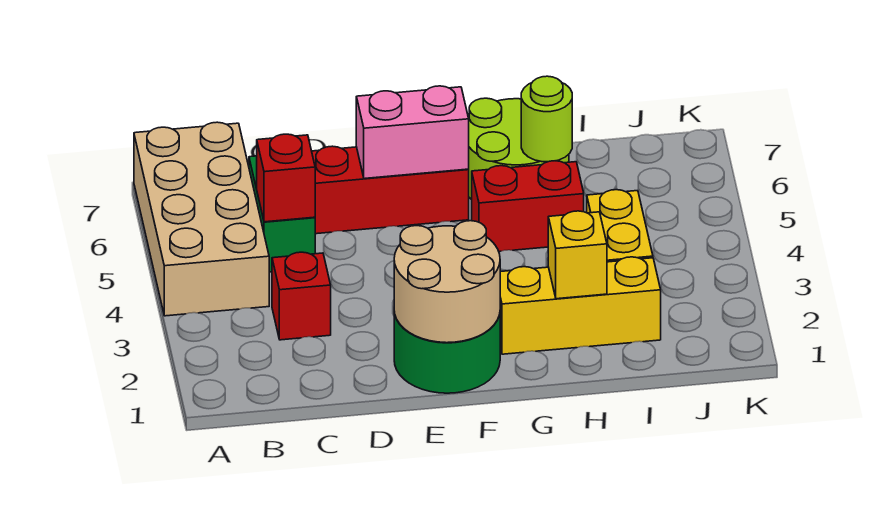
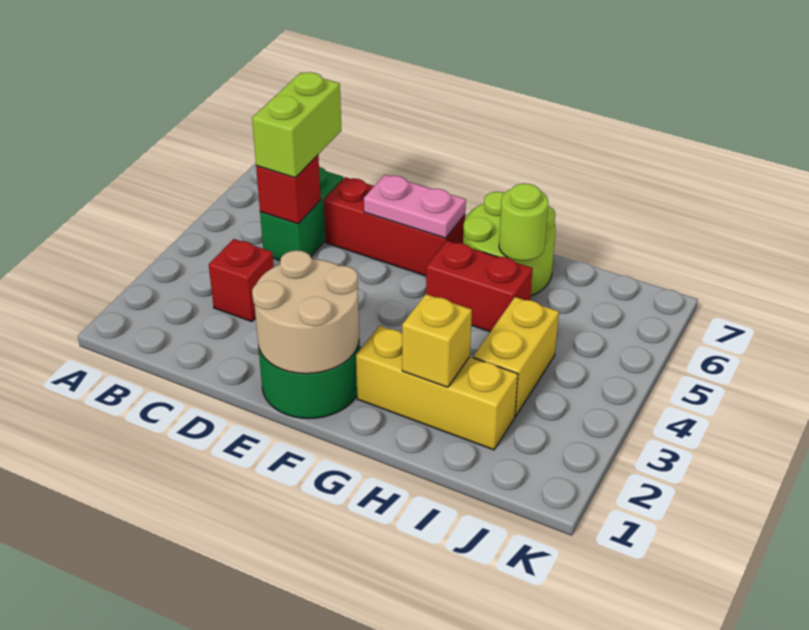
tan brick A4:B7 level 1 -> none
none -> lime brick C5:C6 level 3
pink brick E6:F6 level 2 -> pink plate E6:F6 level 2

